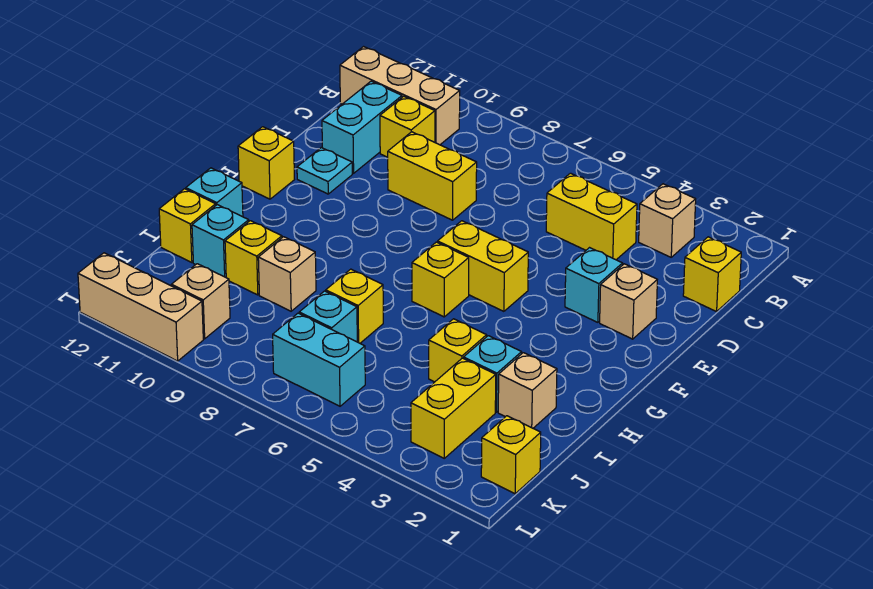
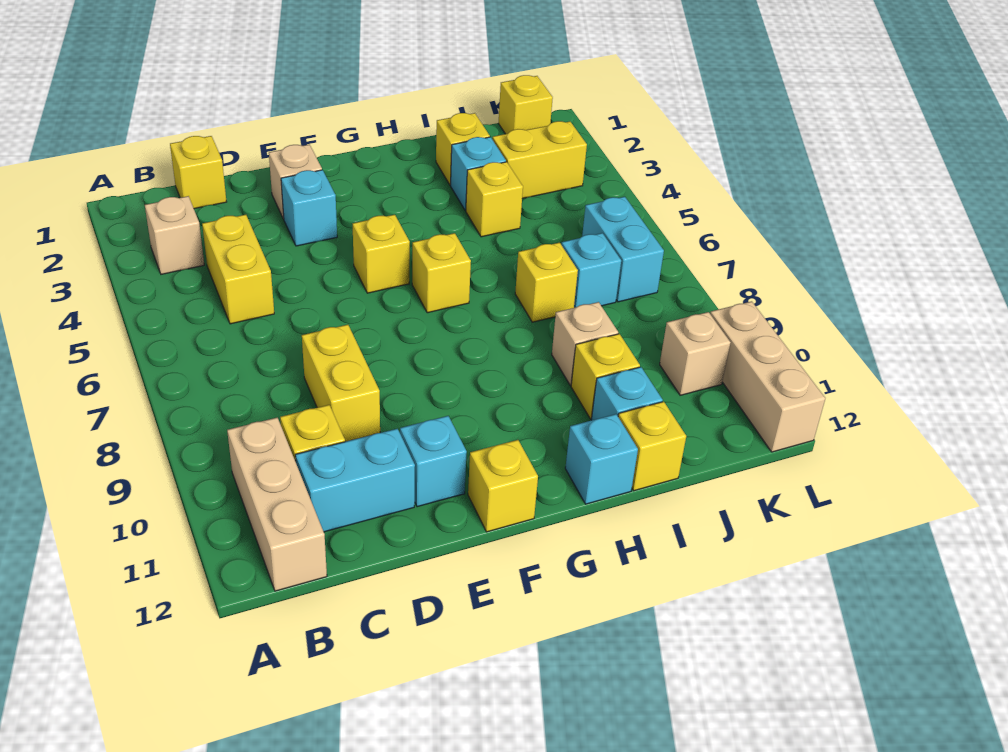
cyan plate E11 level 1 -> cyan brick E11 level 1
yellow brick F5:F6 level 1 -> yellow brick F5 level 1
tan brick I2 level 1 -> yellow brick I2 level 1

